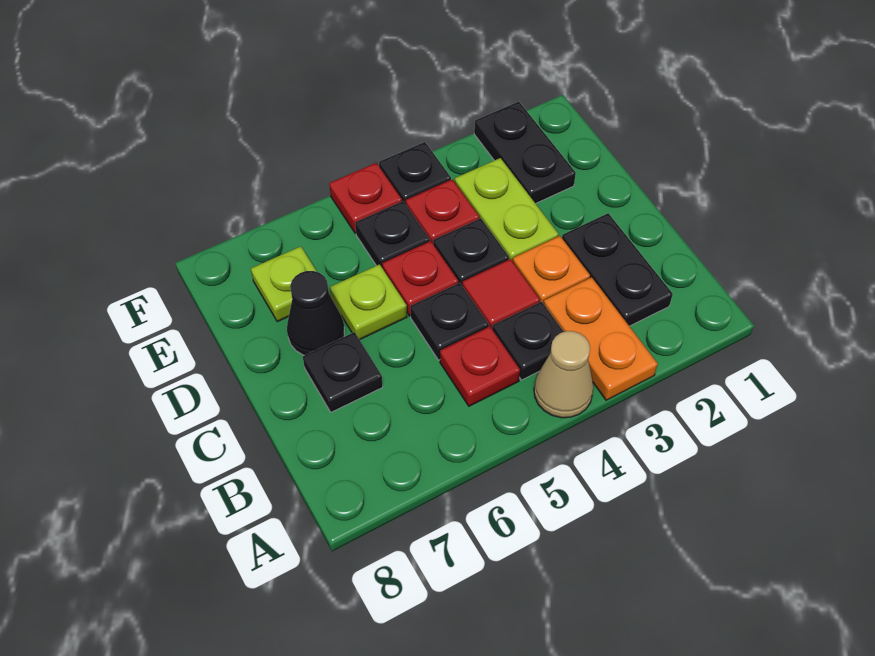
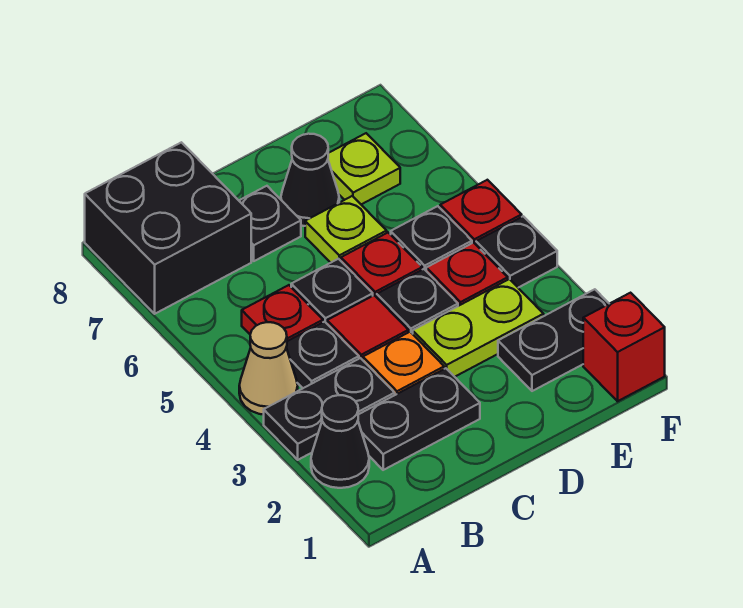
none -> black cone A2 level 1
orange plate A3:B3 level 1 -> black plate A3:B3 level 1
none -> black brick A7:B8 level 1
none -> red brick F1 level 1

